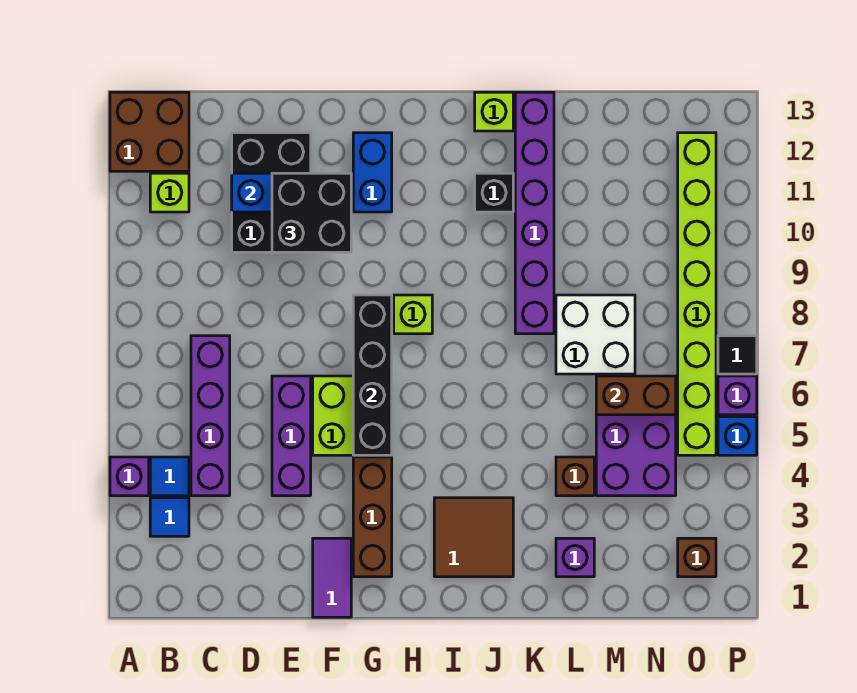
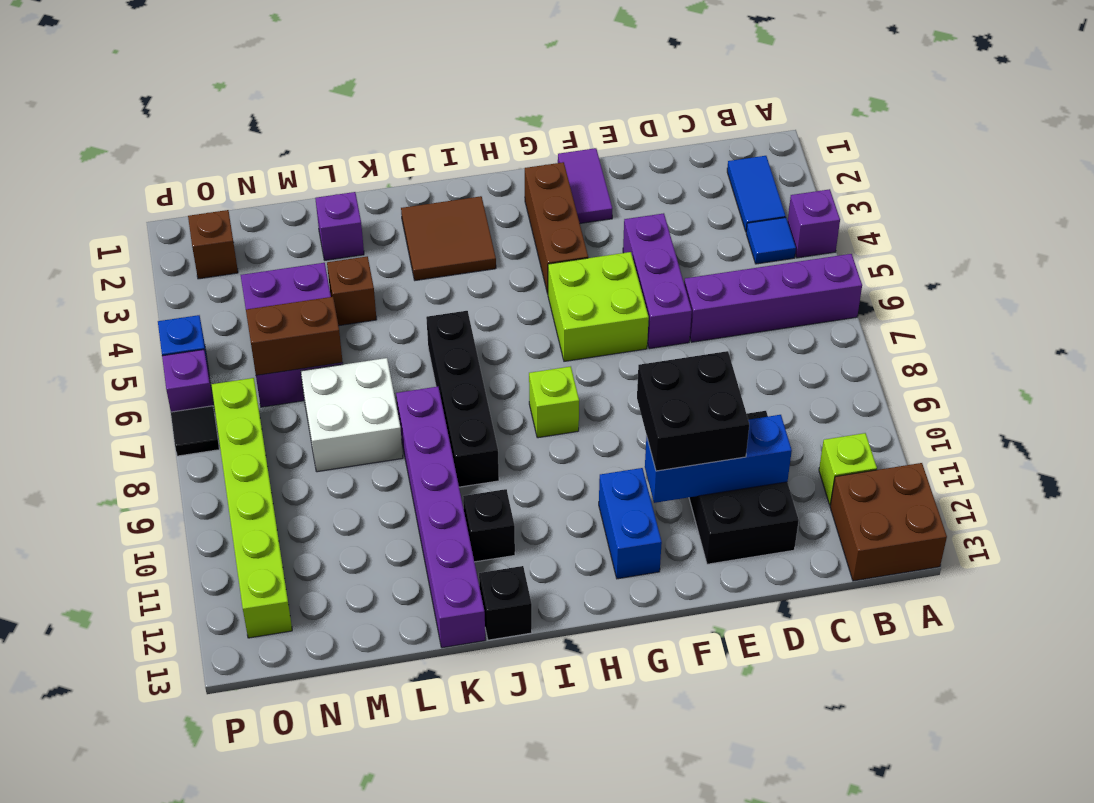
blue tile B3 level 1 -> blue tile B2:B3 level 1
purple brick C4:C7 level 1 -> purple brick A6:D6 level 1
black brick G5:G8 level 2 -> black brick J6:J9 level 1
lime brick J13 level 1 -> black brick J13 level 1
lime brick O5:O12 level 1 -> lime brick O7:O12 level 1

